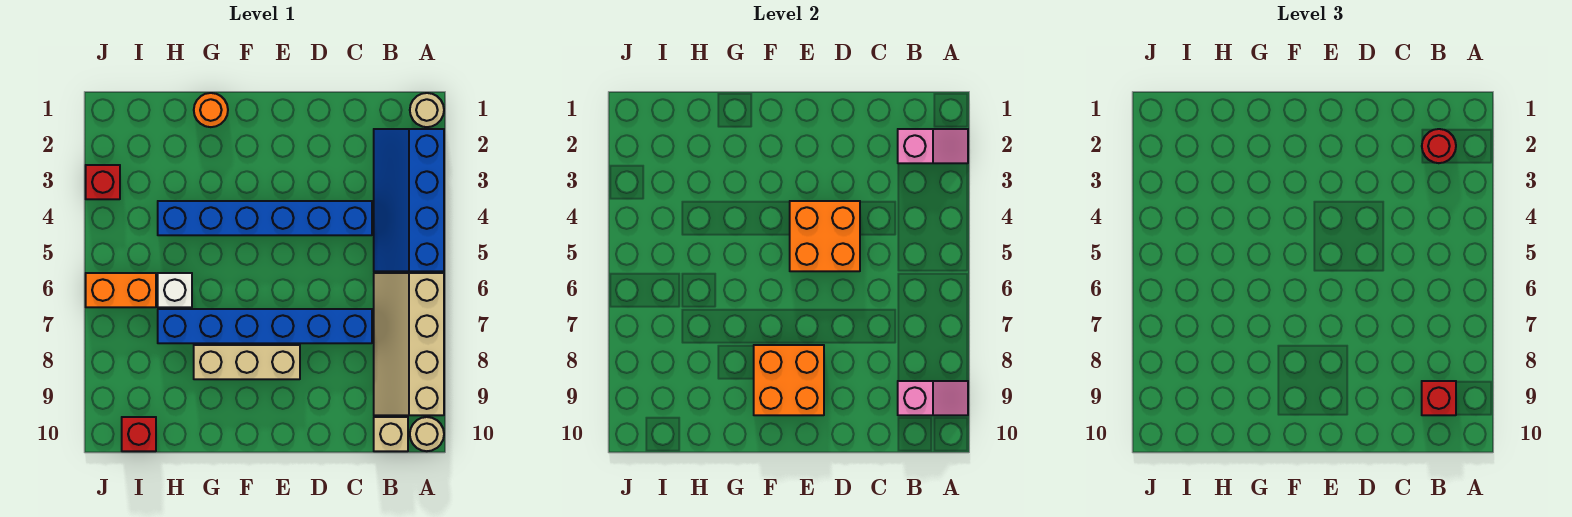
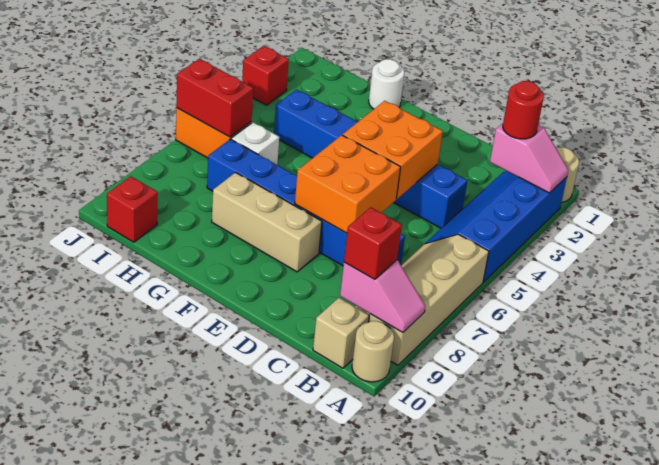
orange brick E8:F9 level 2 -> orange brick D6:E7 level 2
orange round brick G1 level 1 -> white round brick G1 level 1
none -> red brick I6:J6 level 2

